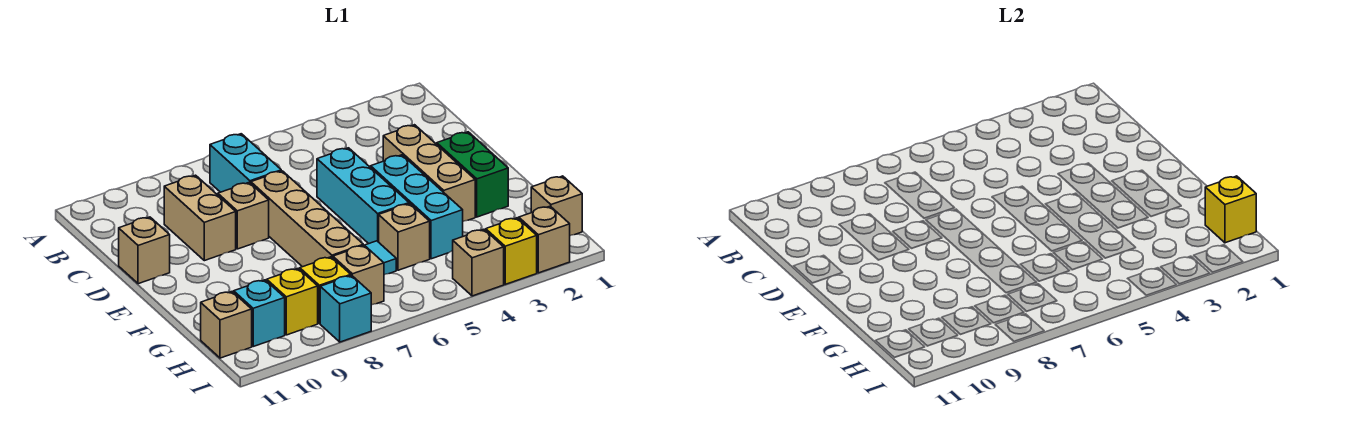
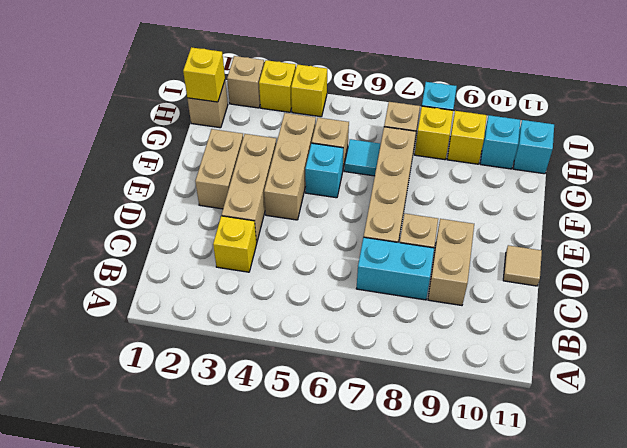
cyan brick B7:C7 level 1 -> cyan brick C7:C8 level 1
none -> yellow brick C3 level 1
cyan brick D5:F5 level 1 -> cyan brick F5 level 1
tan brick D11 level 1 -> tan tile D11 level 1
green brick E2:F2 level 1 -> tan brick E2:F2 level 1
cyan brick E4:G4 level 1 -> tan brick E4:G4 level 1
tan brick H11 level 1 -> cyan brick H11 level 1
tan brick I4 level 1 -> yellow brick I4 level 1

